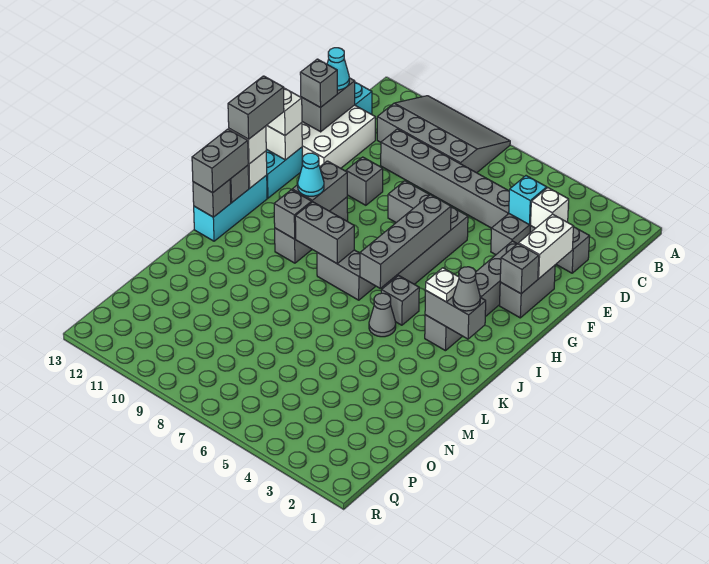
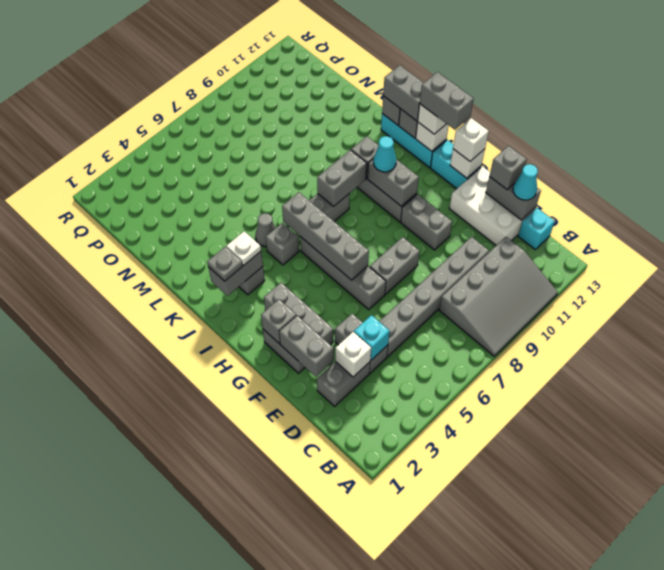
white brick E2:F2 level 2 -> grey brick E2:F2 level 2
grey brick F10 level 1 -> grey brick F10:G10 level 1
grey cone J2 level 3 -> grey plate J2 level 3

